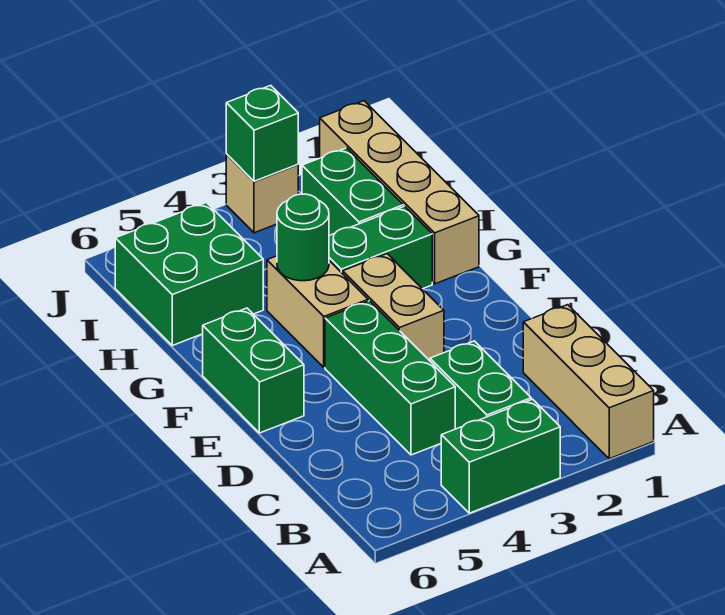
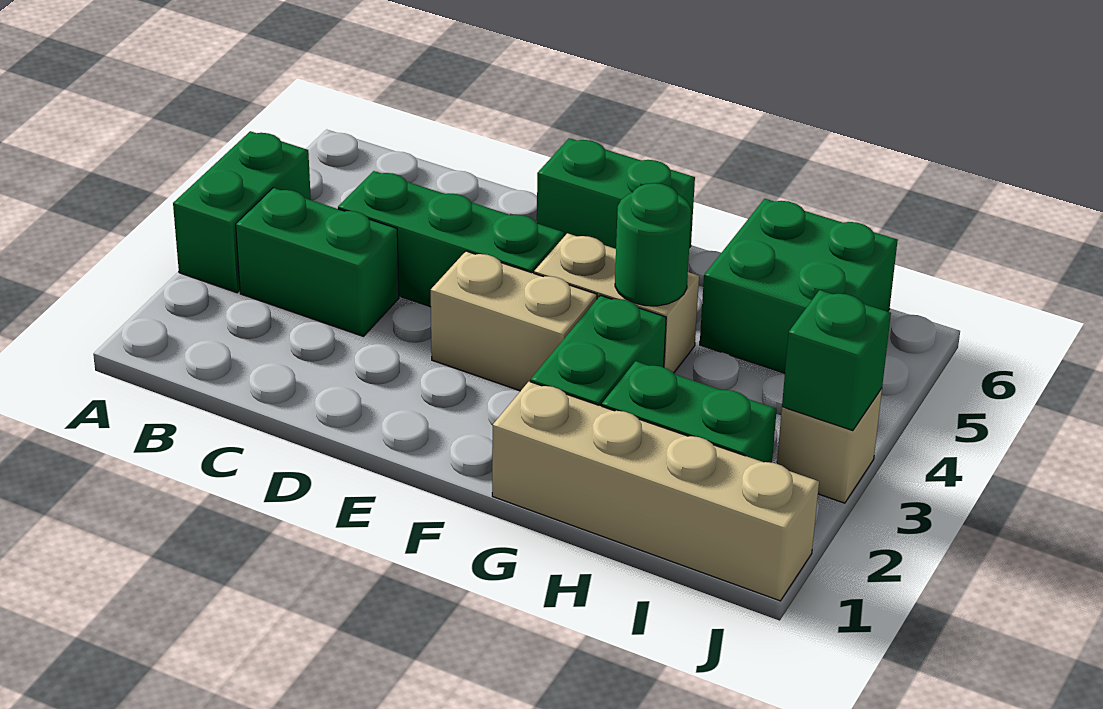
tan brick A1:C1 level 1 -> none

